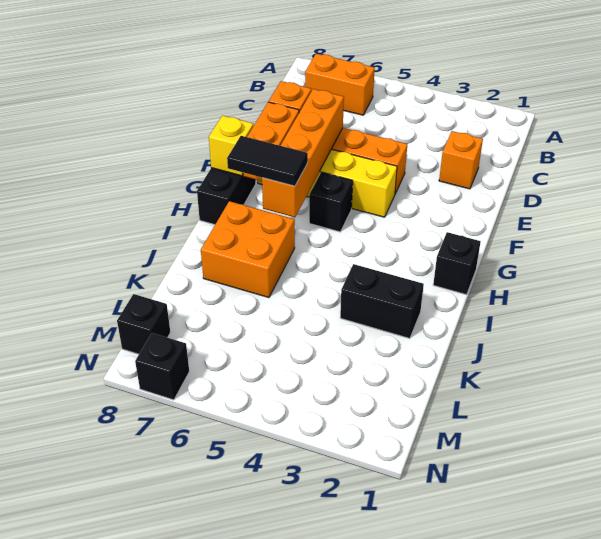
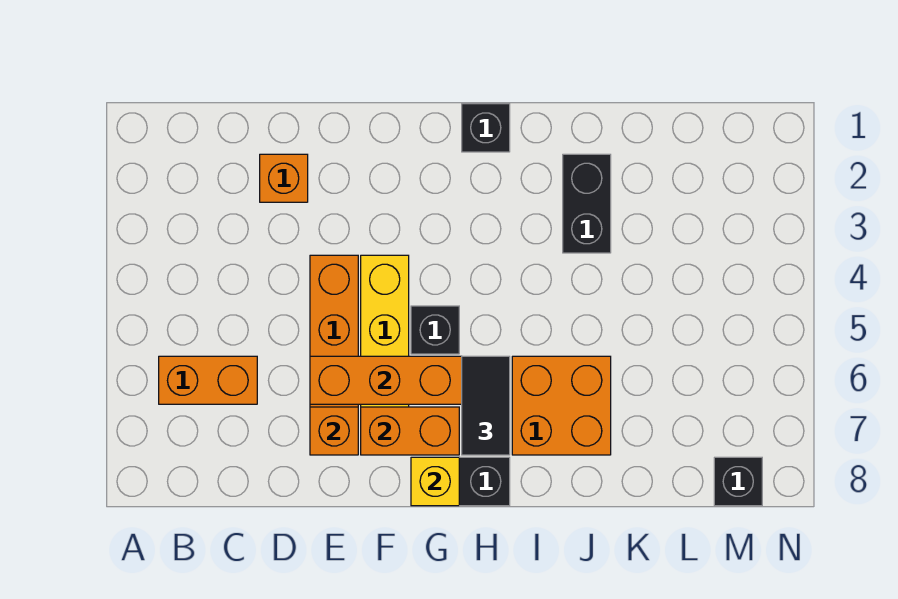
orange brick B6:B7 level 1 -> orange brick B6:C6 level 1
black brick N7 level 1 -> none

